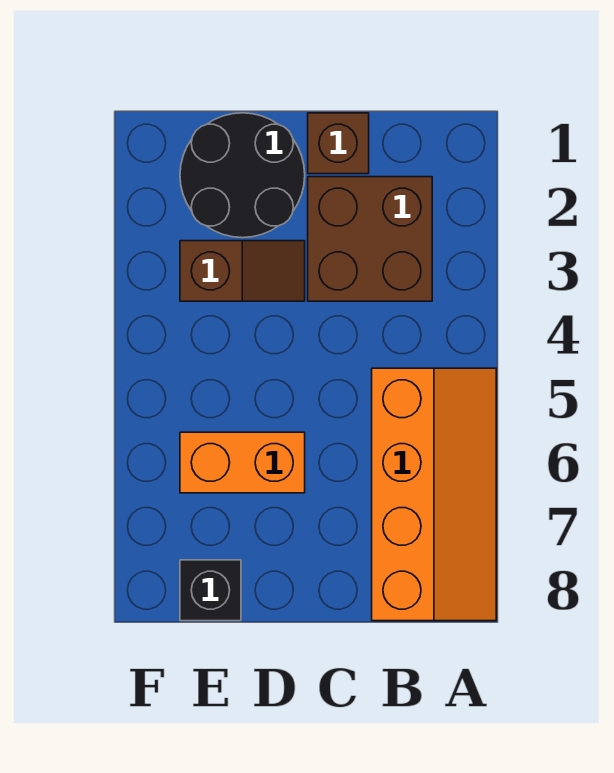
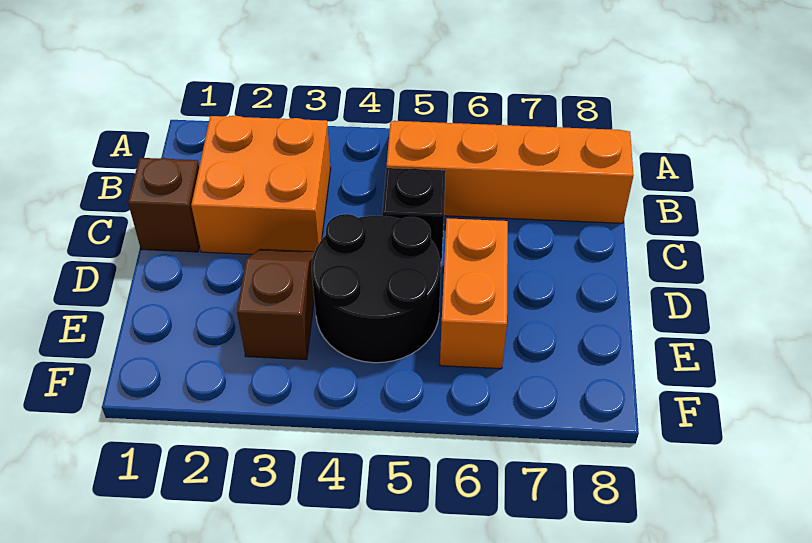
brown brick B2:C3 level 1 -> orange brick B2:C3 level 1
black round brick D1:E2 level 1 -> black round brick D4:E5 level 1
black brick E8 level 1 -> black brick C5 level 1

